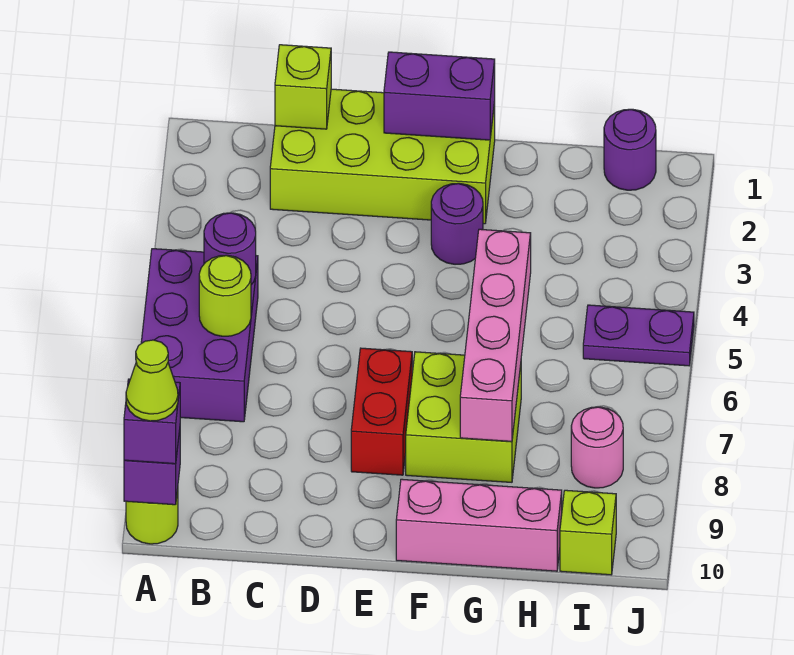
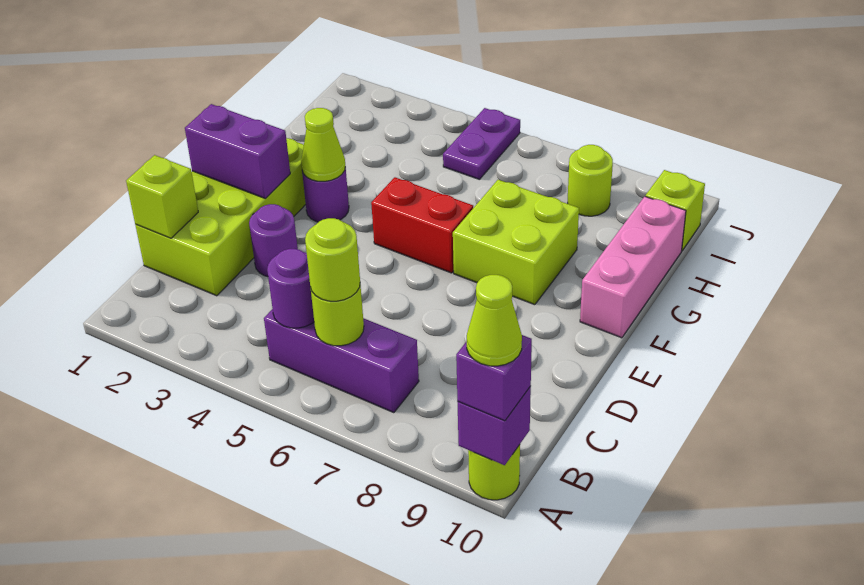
purple brick A5:B7 level 1 -> purple brick B5:B7 level 1
none -> lime round brick B6 level 3
purple brick E1:F1 level 2 -> purple brick E1:E2 level 2
red brick E7:E8 level 1 -> red brick F5:F6 level 1
none -> lime cone F3 level 2
pink brick G5:G8 level 2 -> none
purple round brick I1 level 1 -> purple round brick D3 level 1
pink round brick I8 level 1 -> lime round brick I8 level 1

